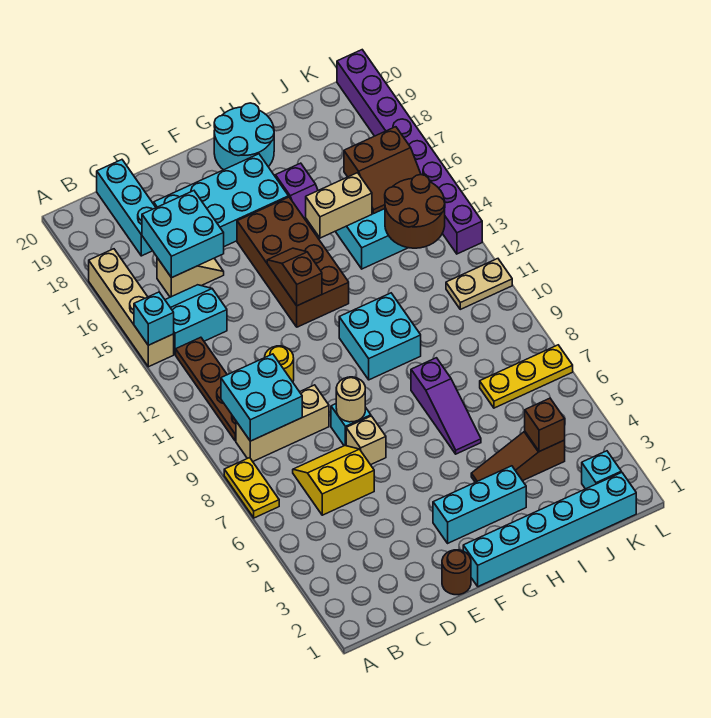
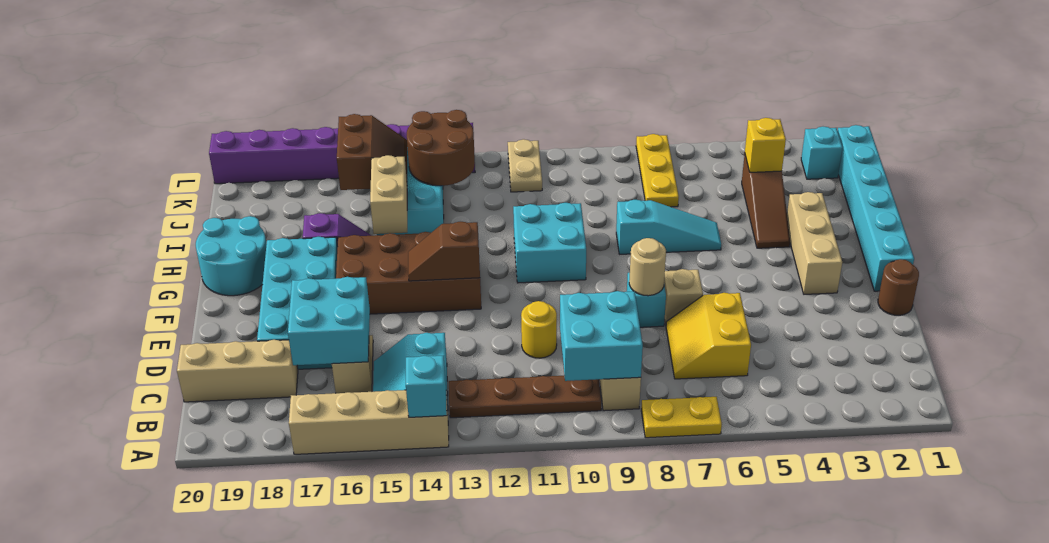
cyan brick C18:C20 level 1 -> tan brick C18:C20 level 1
cyan brick F3:H3 level 1 -> tan brick F3:H3 level 1
purple slope H6:H8 level 1 top 8 -> cyan slope H6:H8 level 1 top 8
brown brick J4 level 2 -> yellow brick J4 level 2

